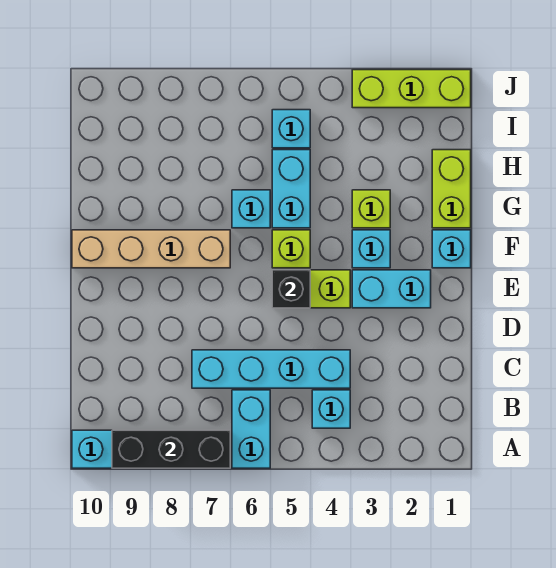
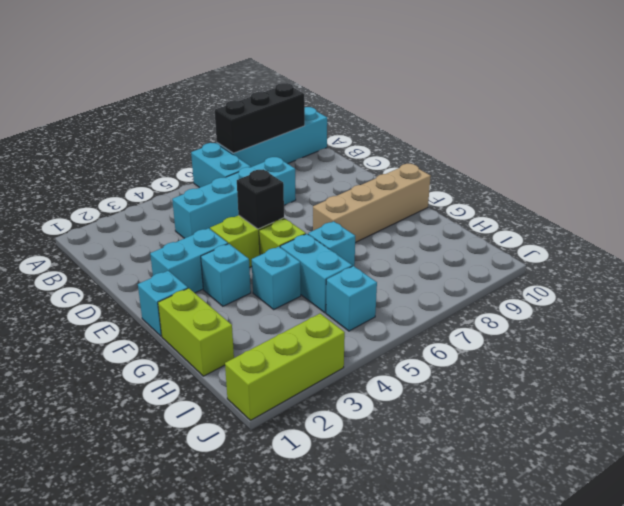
cyan brick B4 level 1 -> cyan brick G4 level 1
lime brick G3 level 1 -> none

